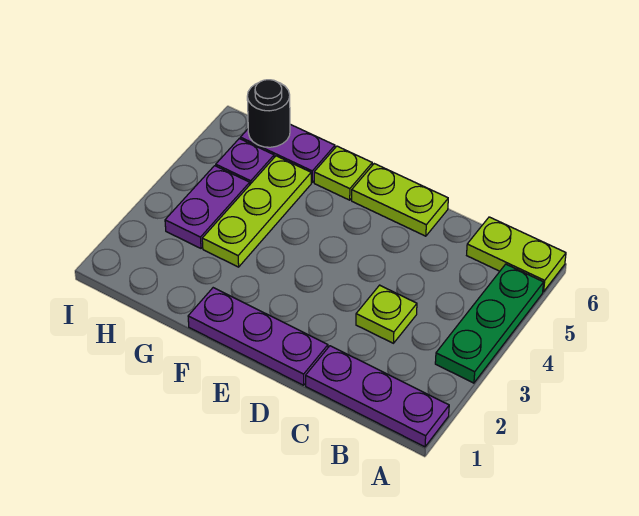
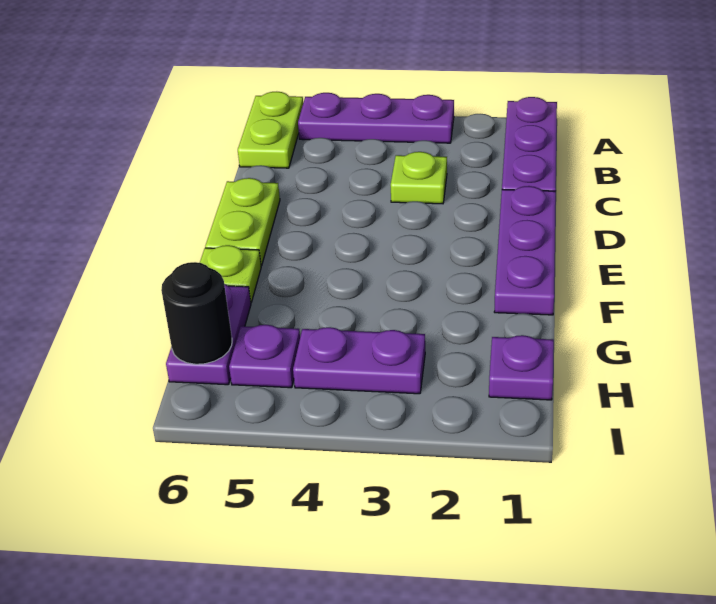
green plate A3:A5 level 1 -> purple plate A3:A5 level 1
lime plate G3:G5 level 1 -> none
none -> purple plate H1 level 1

